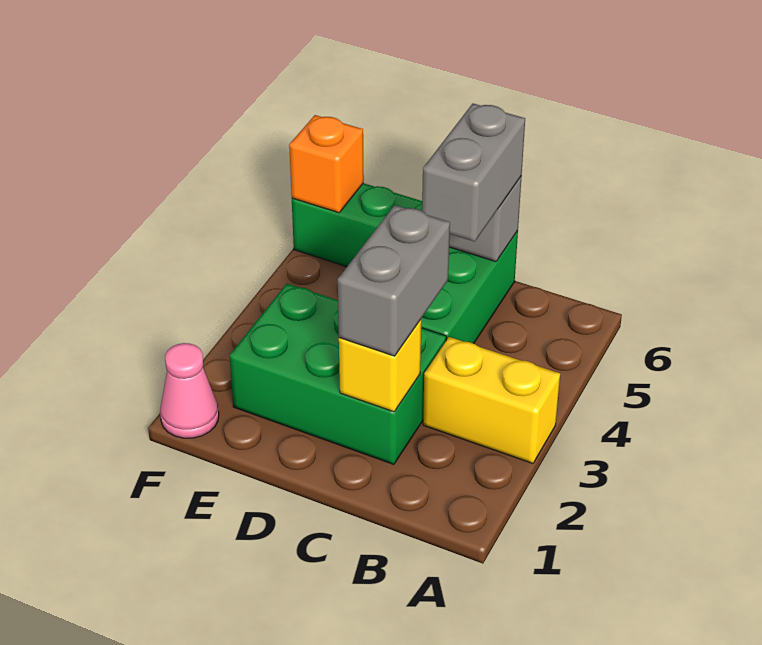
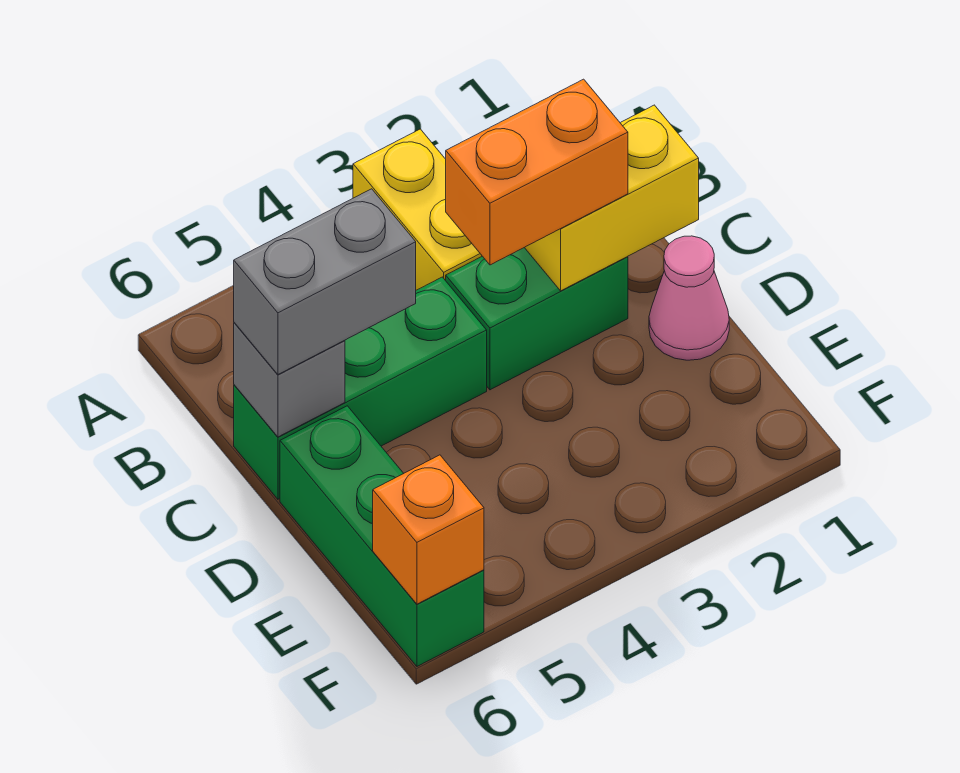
green brick C2:E3 level 1 -> green brick C2:C3 level 1
yellow brick C2 level 2 -> yellow brick C1:C2 level 2
grey brick C2:C3 level 3 -> orange brick C2:C3 level 3
pink cone F1 level 1 -> pink cone D1 level 1

